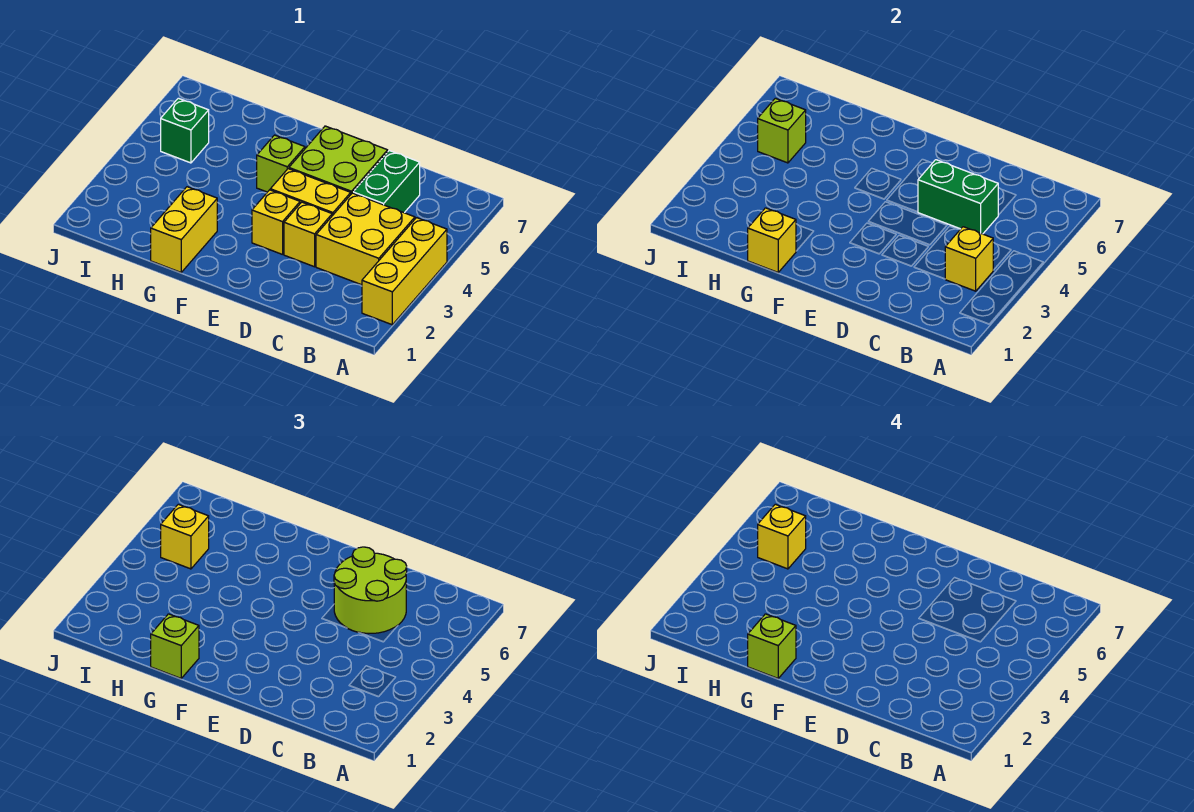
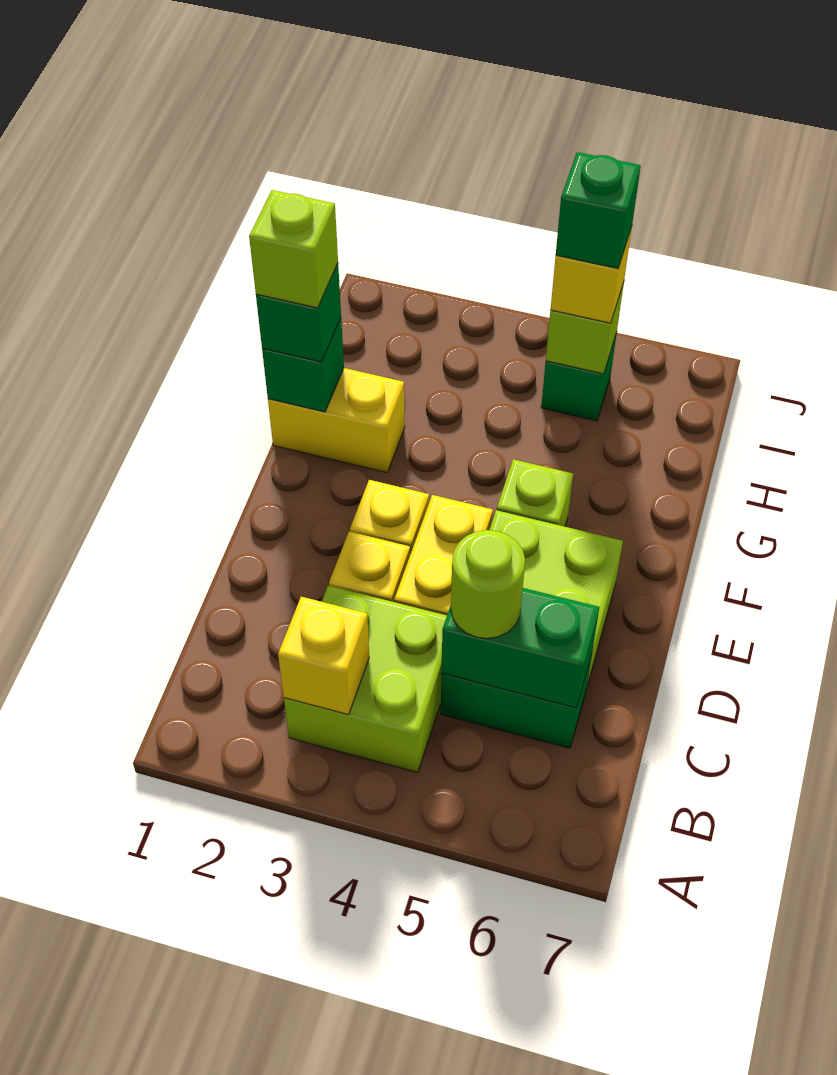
yellow brick A2:A4 level 1 -> none
yellow brick B3:C4 level 1 -> lime brick B3:C4 level 1
green brick C5:D5 level 2 -> green brick C5:C6 level 2
lime round brick C5:D6 level 3 -> lime round brick C5 level 3
yellow brick G1 level 2 -> green brick G1 level 2
lime brick G1 level 3 -> green brick G1 level 3
yellow brick I5 level 4 -> green brick I5 level 4

